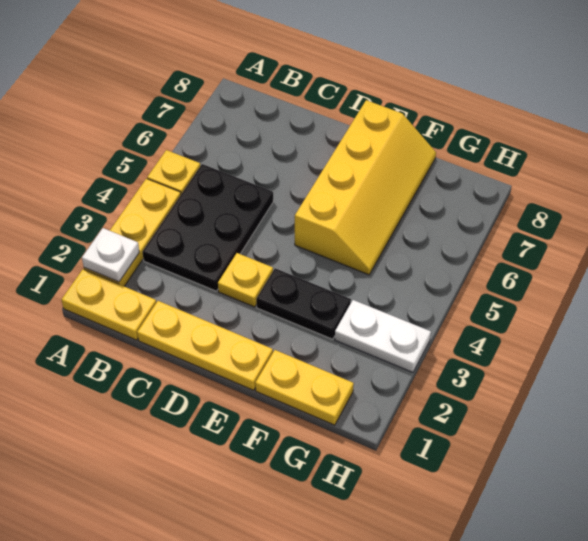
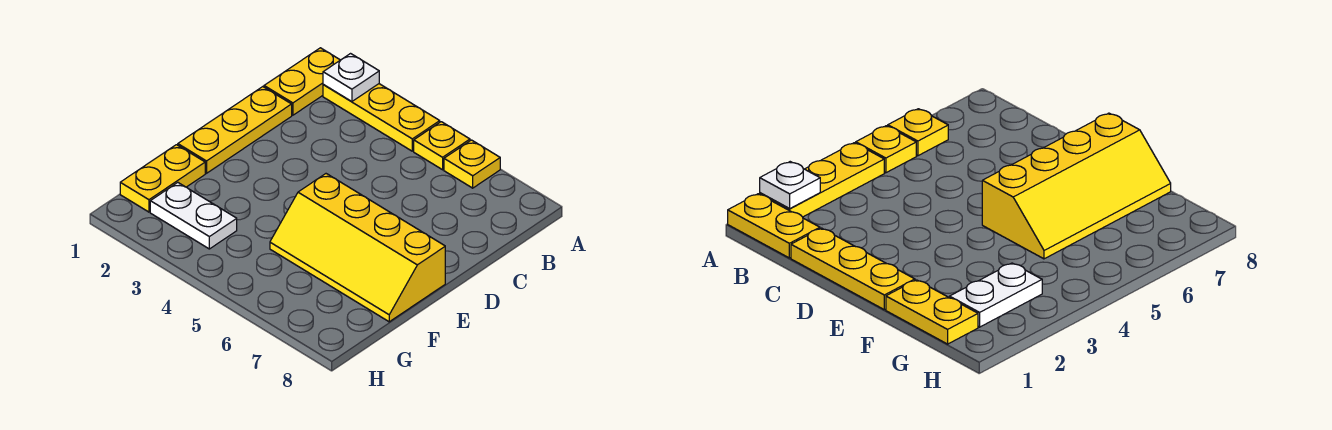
black plate B3:C5 level 1 -> none
yellow plate D3 level 1 -> yellow plate A6 level 1
black plate E3:F3 level 1 -> none
white plate G3:H3 level 1 -> white plate G2:G3 level 1

